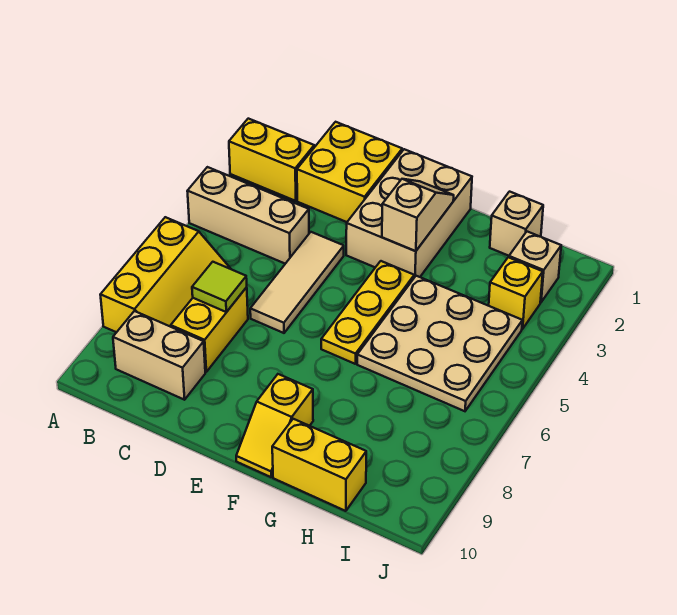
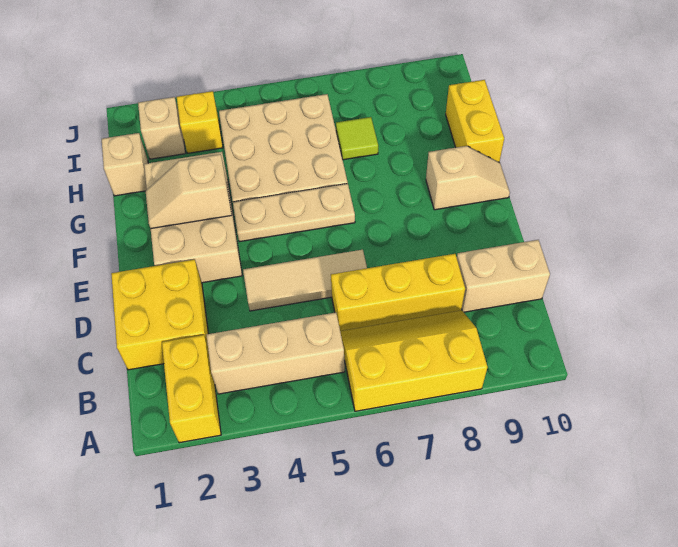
tan brick A4:C4 level 1 -> tan brick B3:B5 level 1
tan brick B9:C9 level 1 -> tan brick C9:C10 level 1
yellow brick C7:C8 level 1 -> yellow brick C6:C8 level 1
lime tile C7 level 2 -> lime tile H7 level 1
tan brick E1:F3 level 1 -> tan brick E2:G3 level 1
yellow plate F4:F6 level 1 -> tan plate F4:F6 level 1
yellow slope F9:F10 level 1 top 9 -> tan slope F9:F10 level 1 top 9

